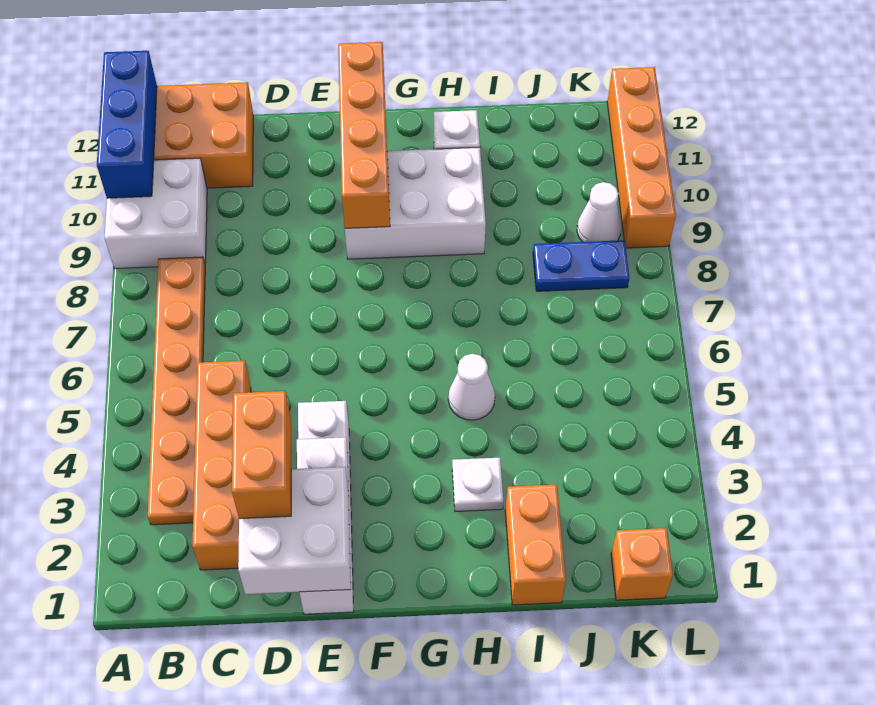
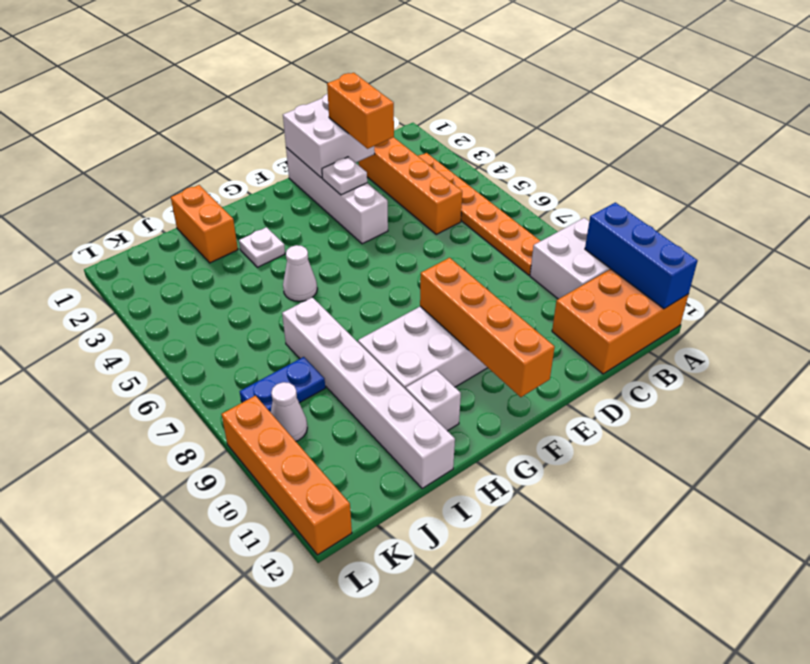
none -> white brick I7:I12 level 1
orange brick K1 level 1 -> none

